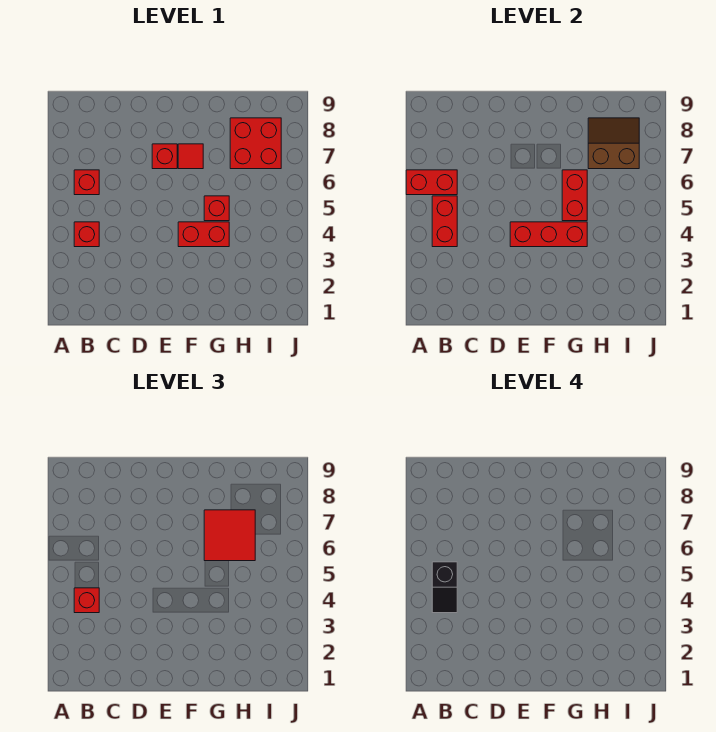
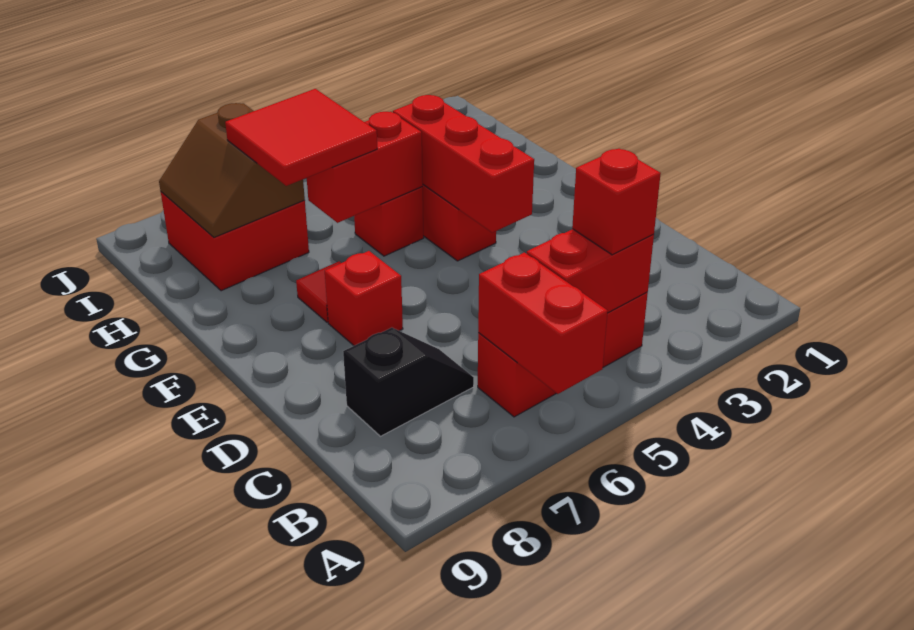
black slope B4:B5 level 4 top 5 -> black slope C7:C8 level 1 top 8

